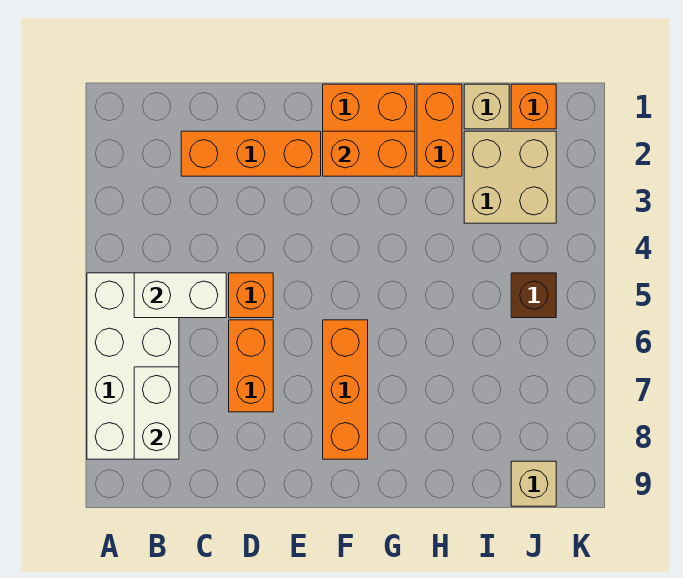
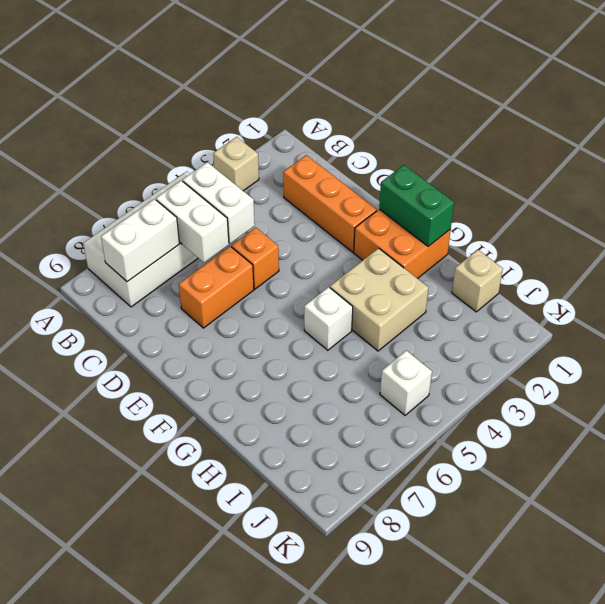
none -> white brick B6:C6 level 2
none -> green brick F1:G1 level 2
orange brick F2:G2 level 2 -> none
orange brick F6:F8 level 1 -> none
none -> white brick G5 level 1
orange brick H1:H2 level 1 -> none
tan brick I2:J3 level 1 -> tan brick G3:H4 level 1
orange brick J1 level 1 -> none
brown brick J5 level 1 -> white brick J5 level 1
tan brick J9 level 1 -> tan brick A3 level 1

